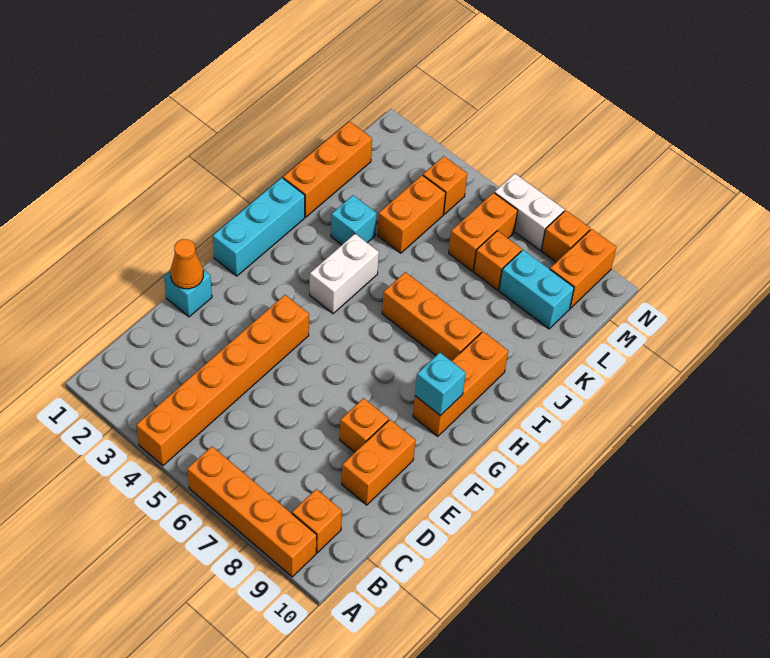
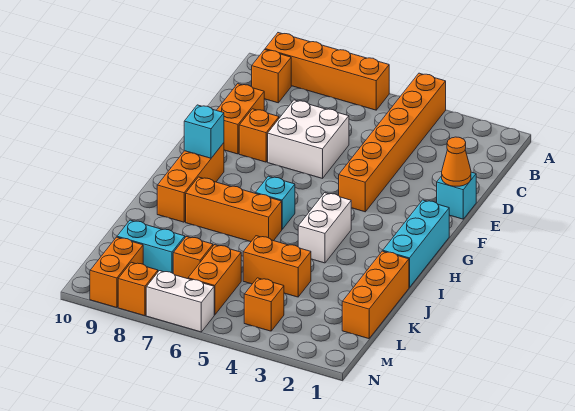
none -> white brick D6:E7 level 1
cyan brick J3 level 1 -> cyan brick H6 level 1
orange brick K4:L4 level 1 -> orange brick K4:K5 level 1

